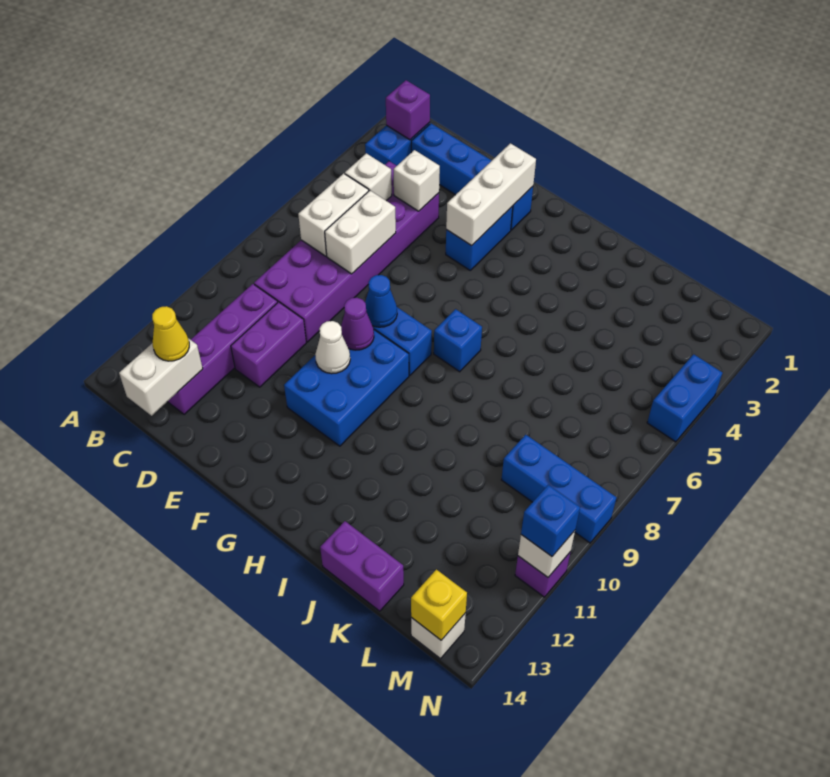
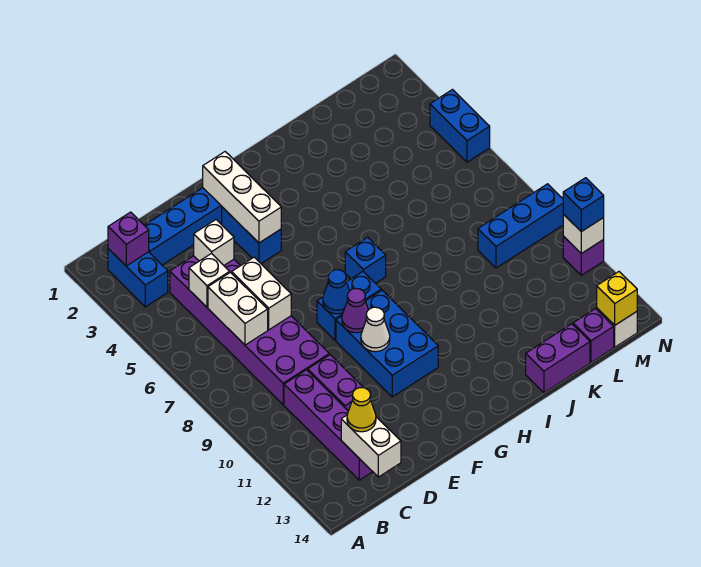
none -> purple brick L14 level 1

